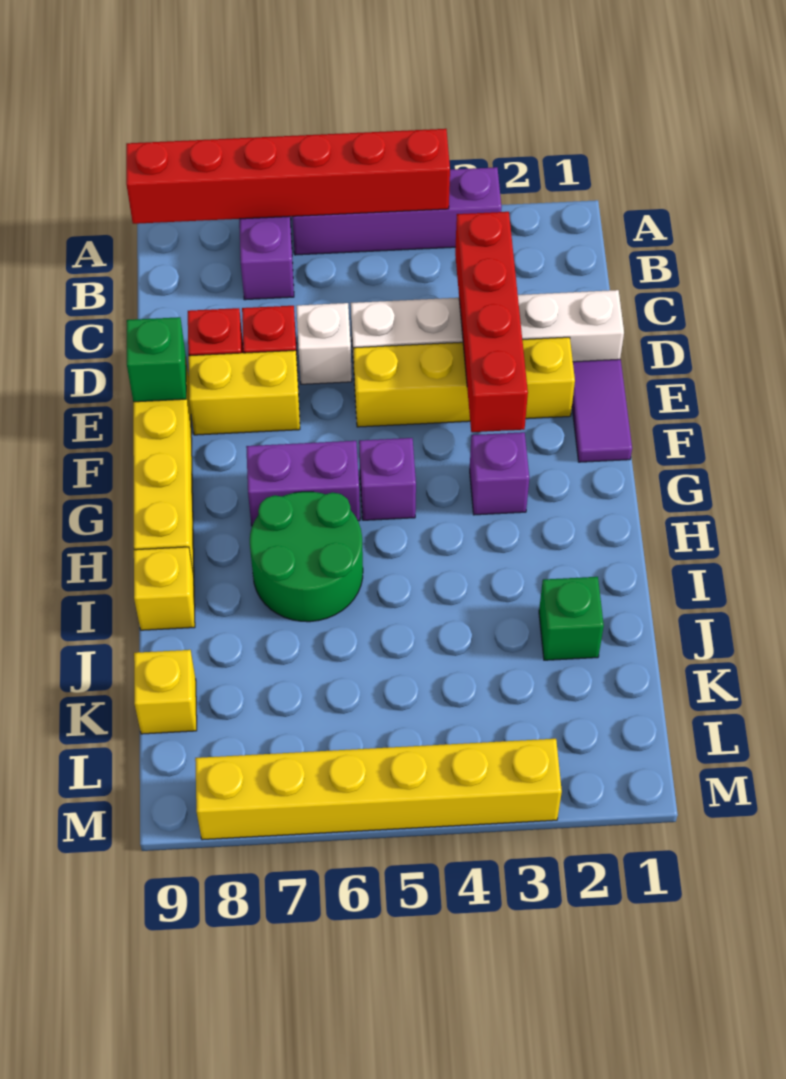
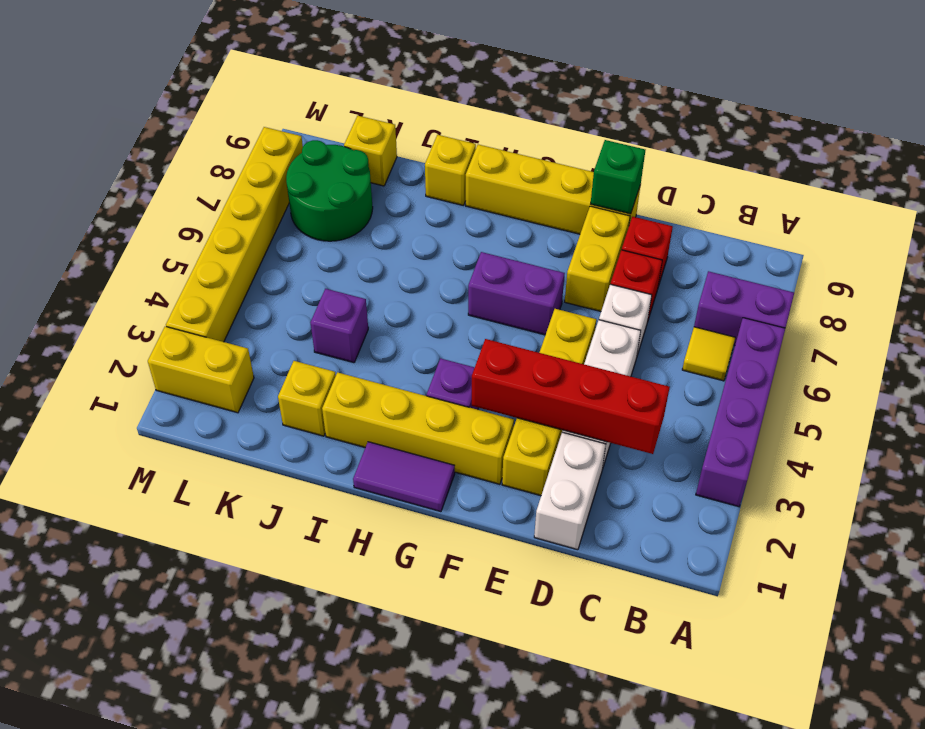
red brick A4:A9 level 2 -> none
none -> yellow tile B6 level 1
purple tile E1:F1 level 1 -> purple tile G1:H1 level 1
none -> yellow brick F2:I2 level 1
purple brick G5 level 1 -> purple brick J4 level 1
purple brick G6:G7 level 1 -> purple brick F6:G6 level 1
green round brick H6:I7 level 1 -> green round brick K7:L8 level 1
green brick J2 level 1 -> yellow brick J2 level 1
none -> yellow brick L2:M2 level 1

